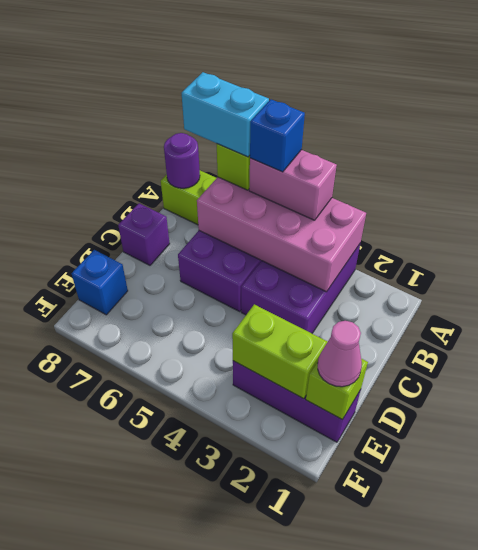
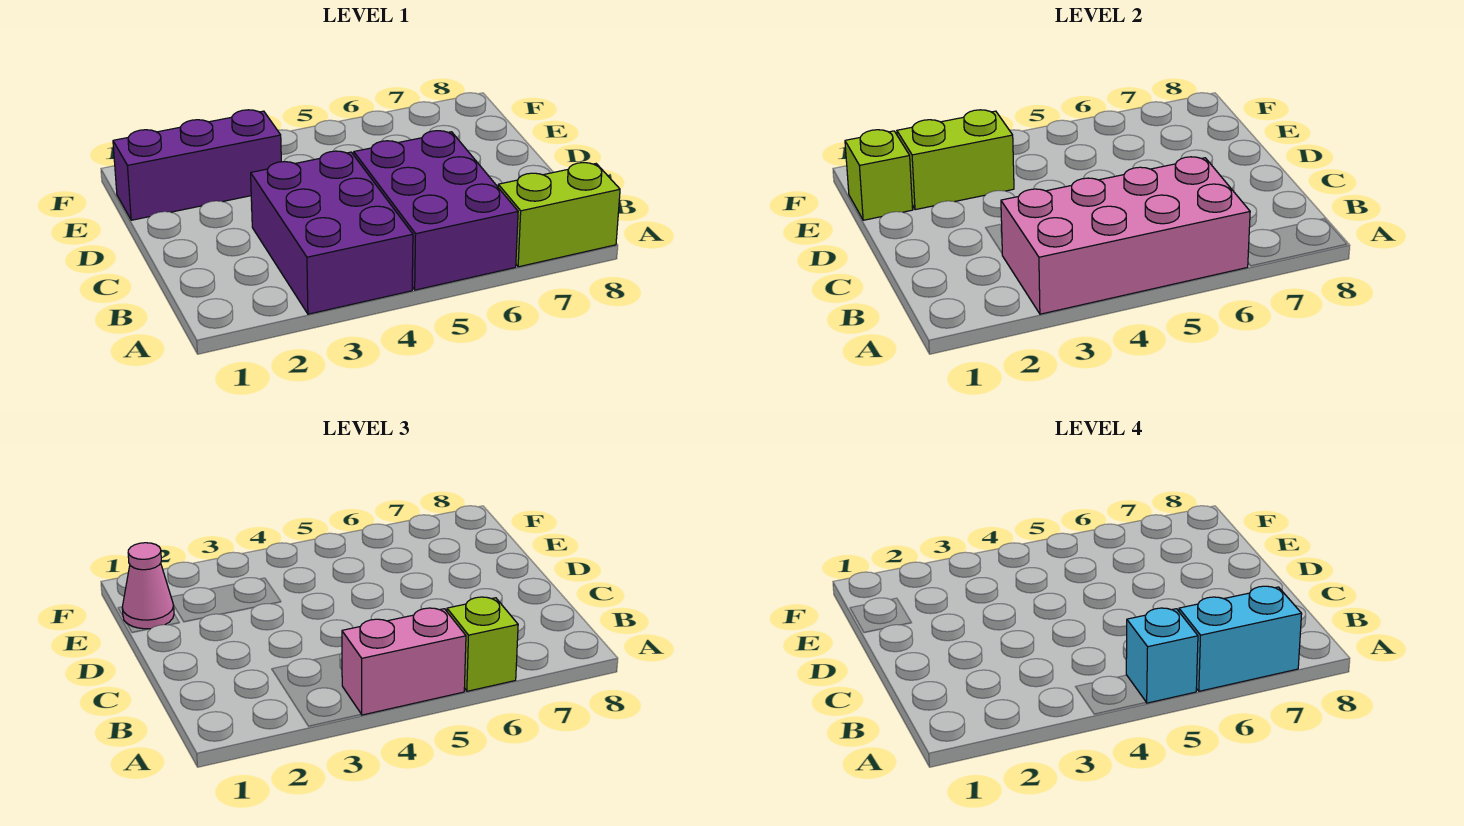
blue brick A5 level 4 -> cyan brick A5 level 4
purple round brick A8 level 2 -> none
purple brick C8 level 1 -> none
blue brick E8 level 1 -> none

